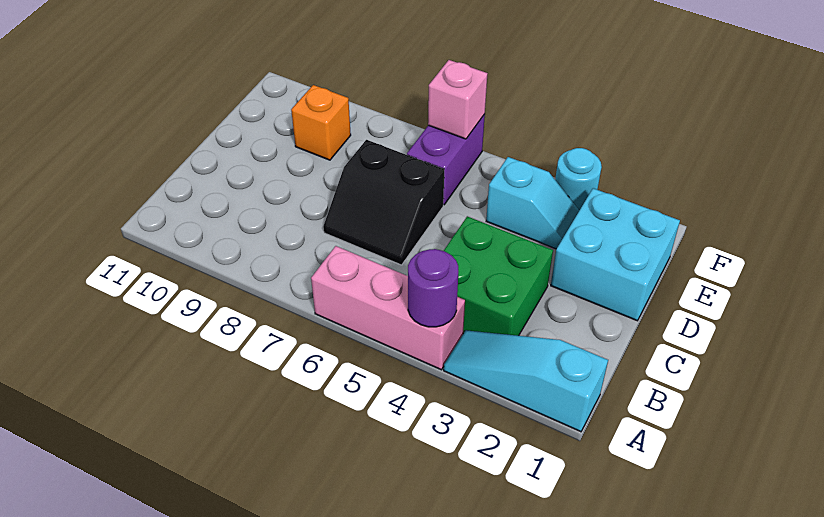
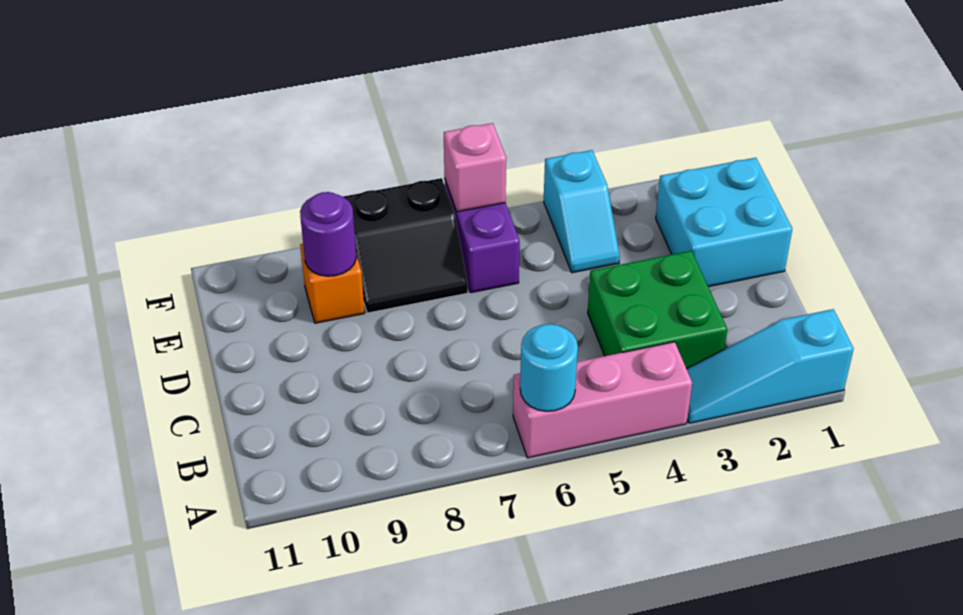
purple round brick A4 level 2 -> purple round brick E9 level 2
black slope C6:D7 level 1 top D -> black slope E7:F8 level 1 top F
cyan slope E3:E4 level 1 top 4 -> cyan slope E4:F4 level 1 top F
cyan round brick F3 level 1 -> cyan round brick A6 level 2

